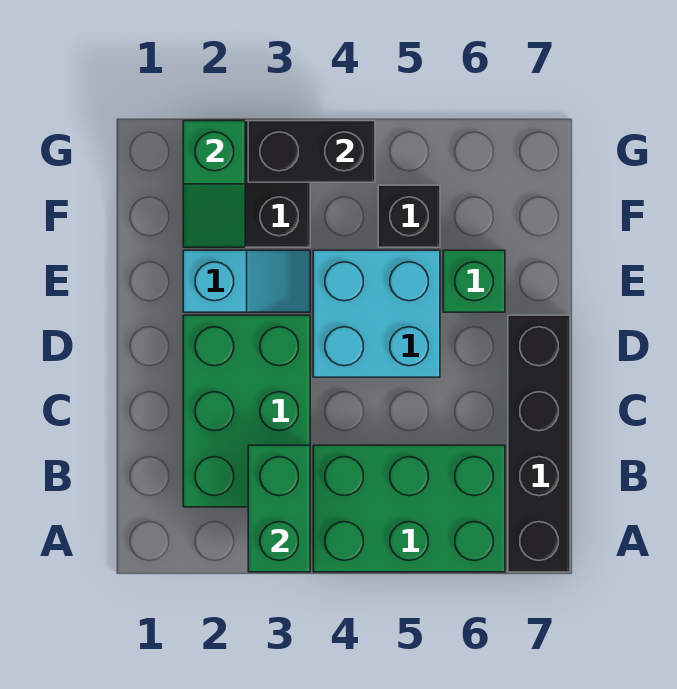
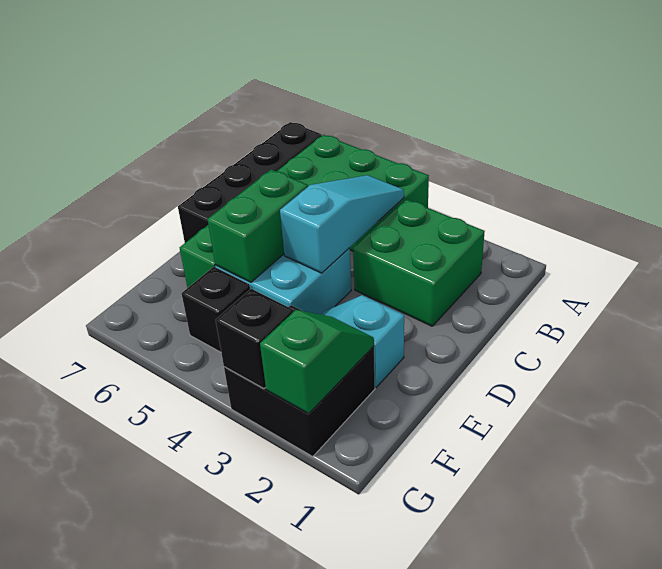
green brick A3:B3 level 2 -> green brick D5:E5 level 2
green brick B2:D3 level 1 -> green brick B2:C3 level 1
none -> cyan slope B4:D4 level 2 top D
black brick G3:G4 level 2 -> black brick G3 level 2

